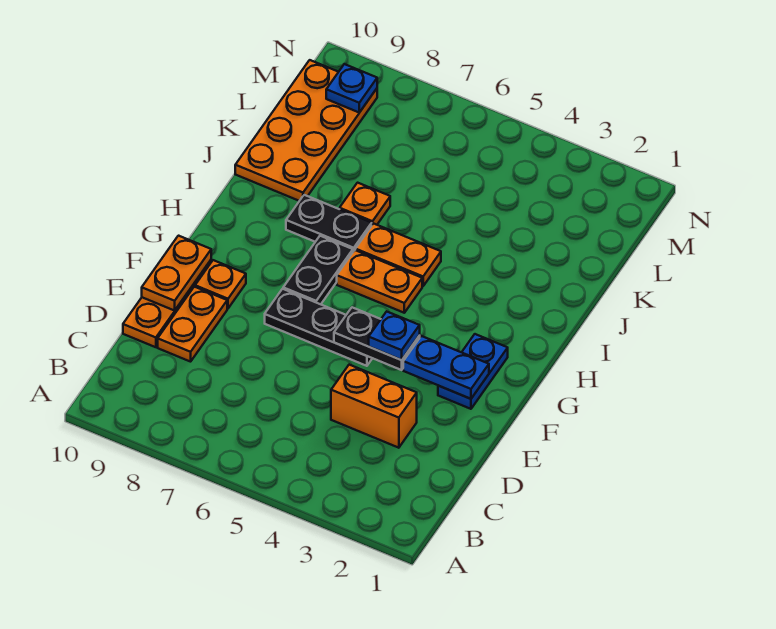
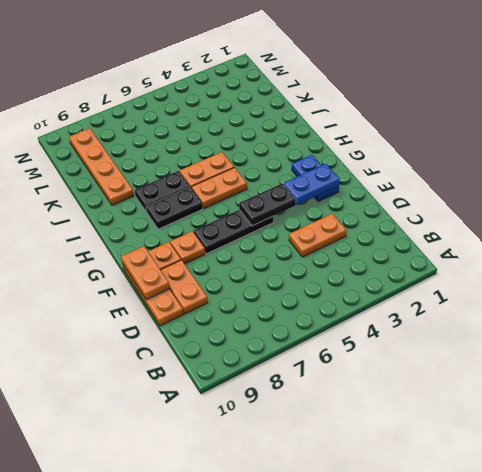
orange brick D3:D4 level 1 -> orange plate D3:D4 level 1
blue plate F4 level 3 -> none
black plate G7:H7 level 1 -> black plate H7:H8 level 1
orange plate J7 level 1 -> orange plate F8 level 1
orange plate J9:M10 level 1 -> orange plate J9:M9 level 1
blue plate M9 level 2 -> none

